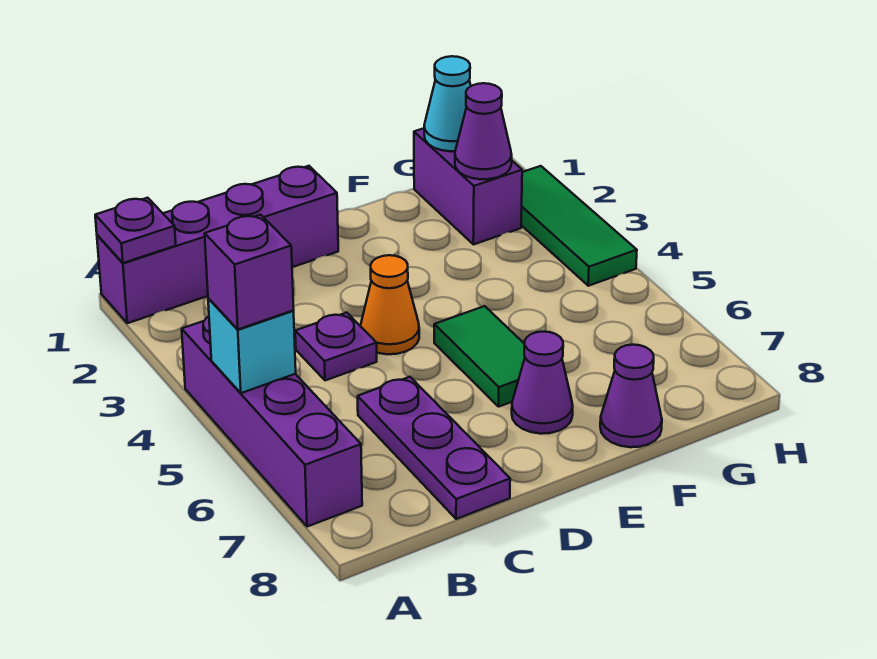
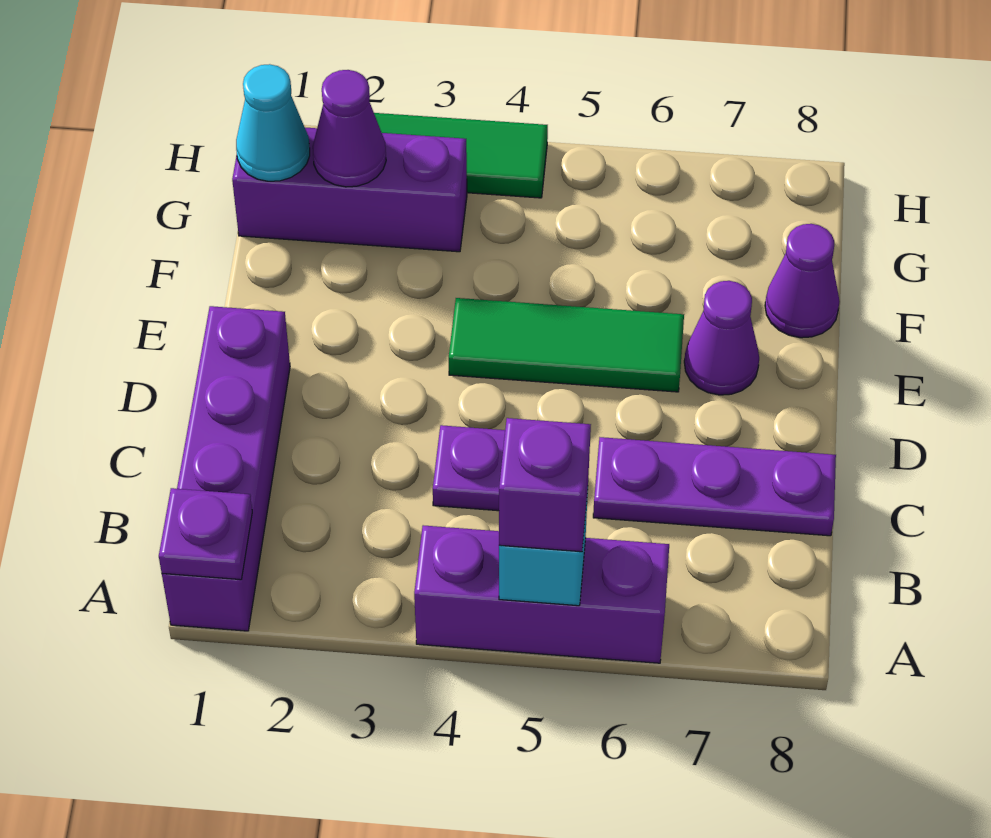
purple brick A4:A7 level 1 -> purple brick A4:A6 level 1
orange cone D4 level 1 -> none
green tile E5:E6 level 1 -> green tile E4:E6 level 1
purple brick G1:G2 level 1 -> purple brick G1:G3 level 1

